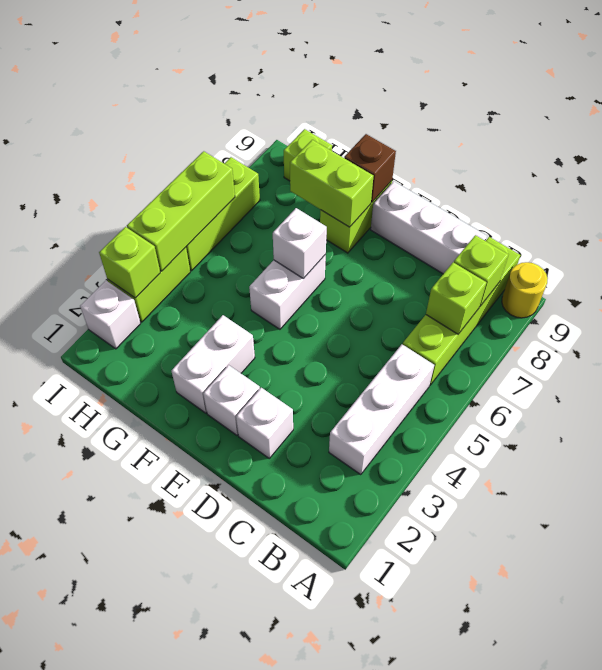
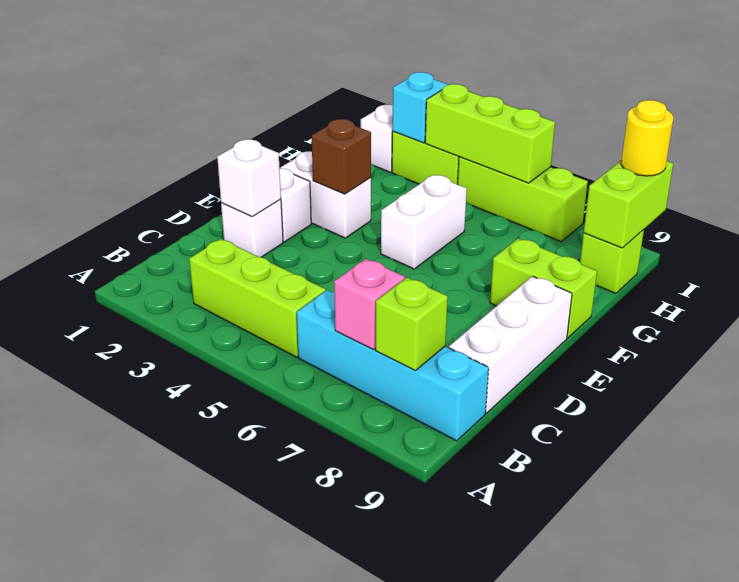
yellow round brick A9 level 1 -> yellow round brick I9 level 3
white brick B3:B5 level 1 -> lime brick B3:B5 level 1
lime brick B6:B9 level 1 -> cyan brick B6:B9 level 1
lime brick B7 level 2 -> pink brick B7 level 2
white brick F5:F6 level 1 -> white brick F5:G5 level 1
white brick F6 level 2 -> white brick D2 level 2
lime brick F8:G8 level 2 -> lime brick H9:I9 level 2
brown brick F9 level 2 -> brown brick F3 level 2
lime brick I3 level 2 -> cyan brick I3 level 2

